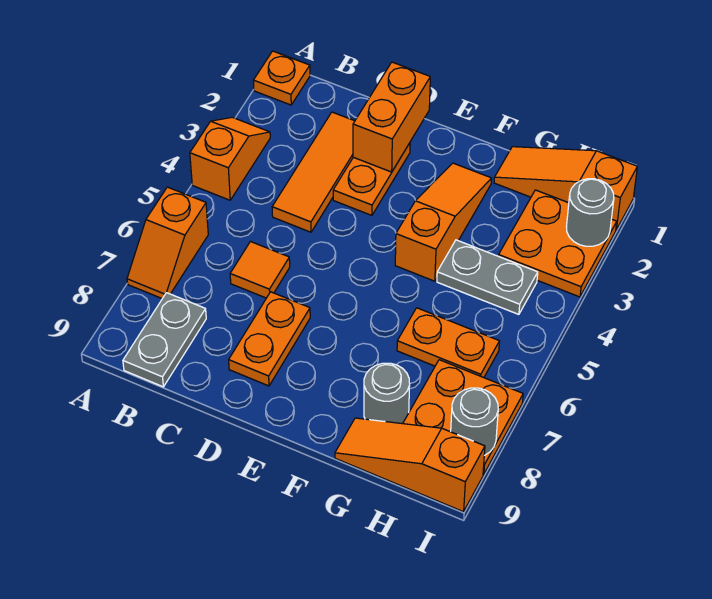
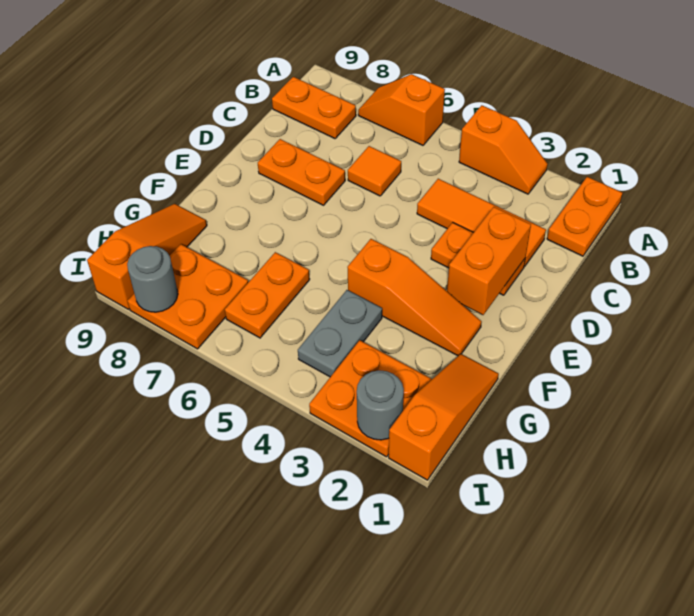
orange plate A1 level 1 -> orange plate A1:B1 level 1
grey plate B8:B9 level 1 -> orange plate B8:B9 level 1
orange brick D1:D2 level 2 -> orange brick D2:E2 level 2
grey round brick G8 level 1 -> none

